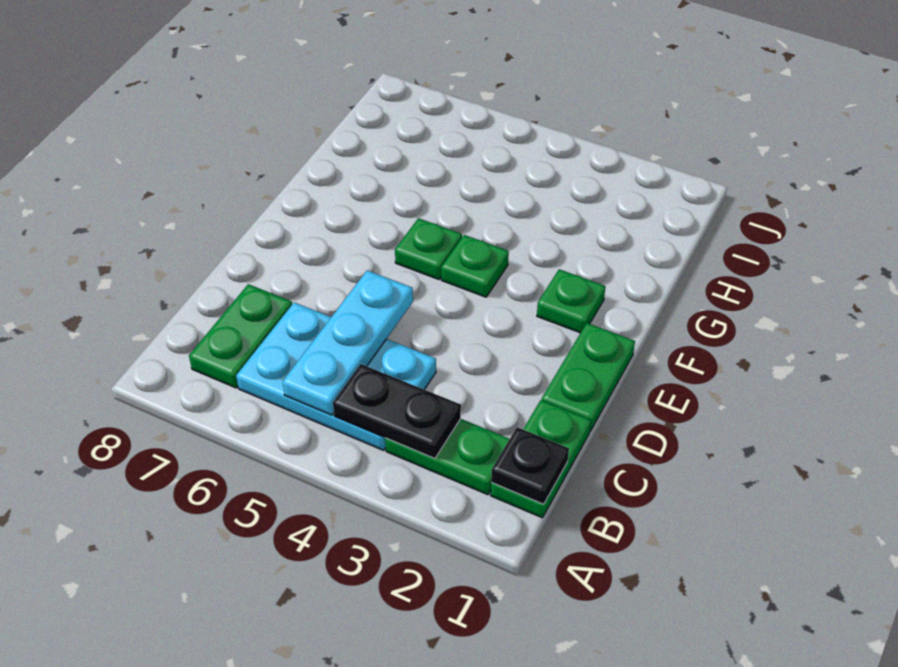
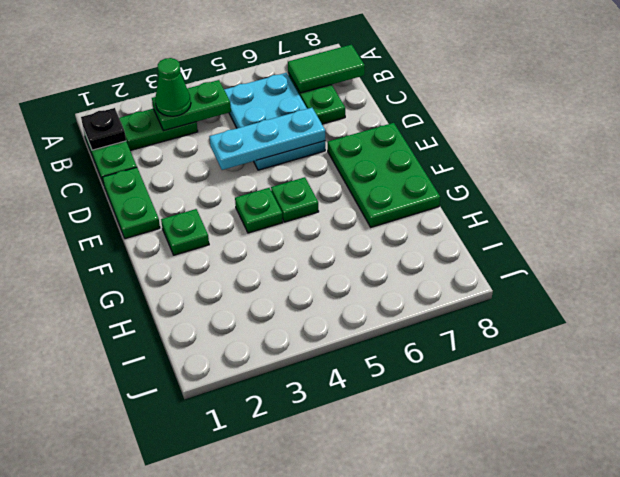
black plate B3:B4 level 2 -> green plate B3:B4 level 2
none -> green cone B3 level 3
cyan plate B4:C6 level 1 -> cyan plate B5:D6 level 1
cyan plate B5:D5 level 2 -> cyan plate D4:D6 level 2
none -> green tile B7:B8 level 2
none -> green plate E7:G8 level 1

